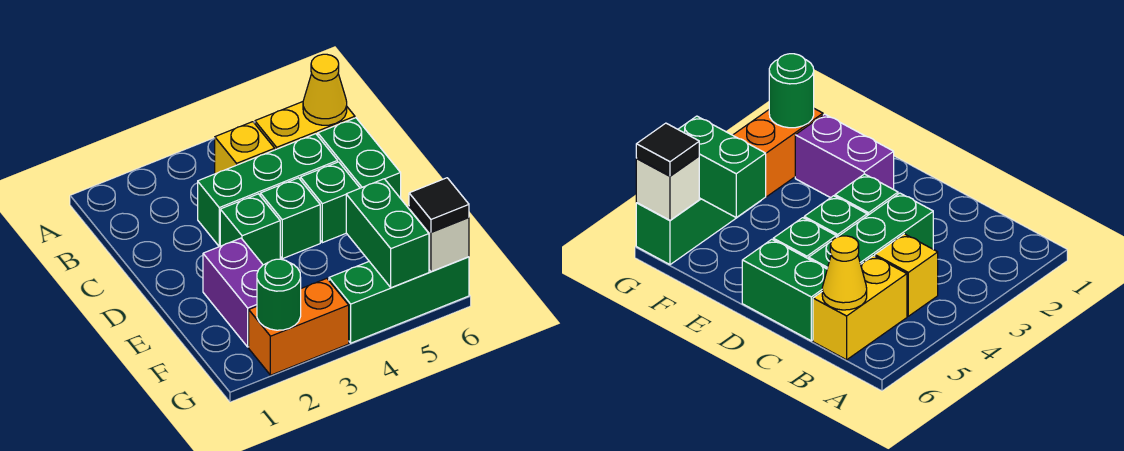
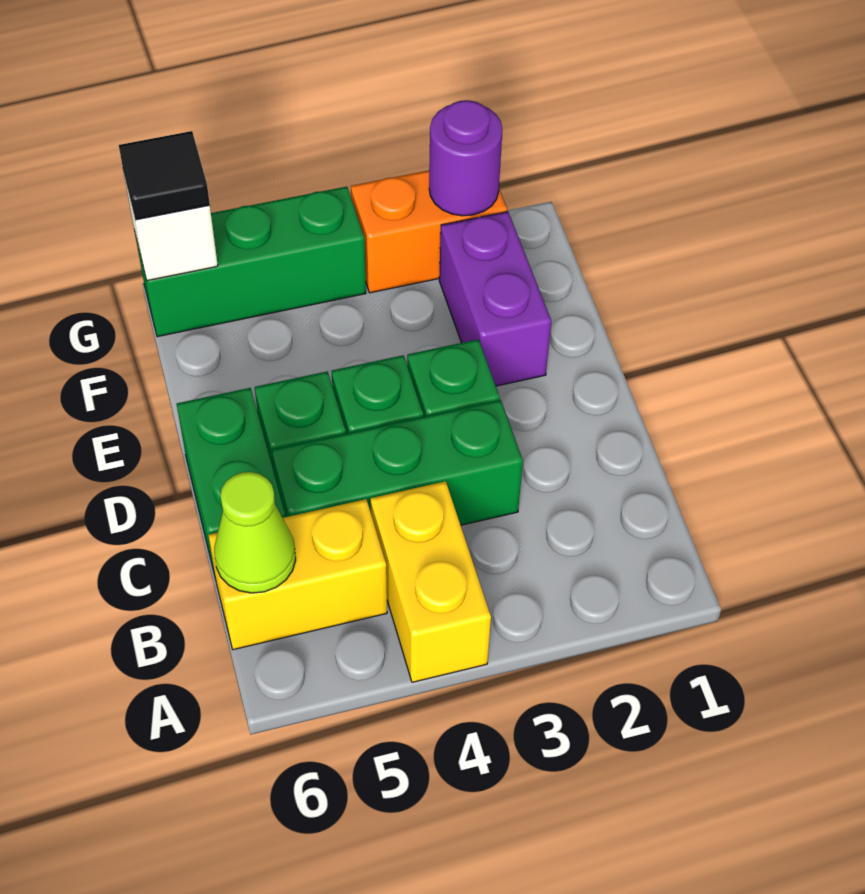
yellow brick B4 level 1 -> yellow brick A4:B4 level 1
yellow cone B6 level 2 -> lime cone B6 level 2
green brick F5:G5 level 2 -> none
green round brick G2 level 2 -> purple round brick G2 level 2

